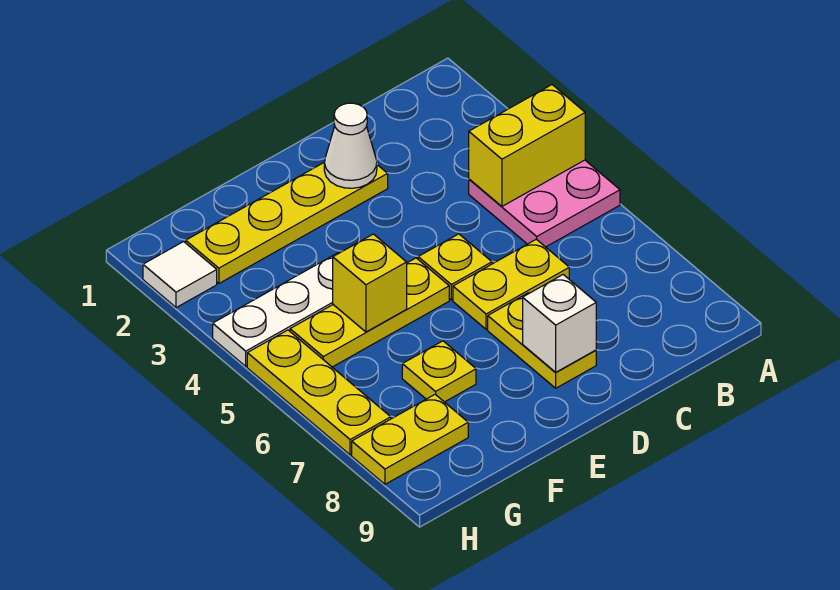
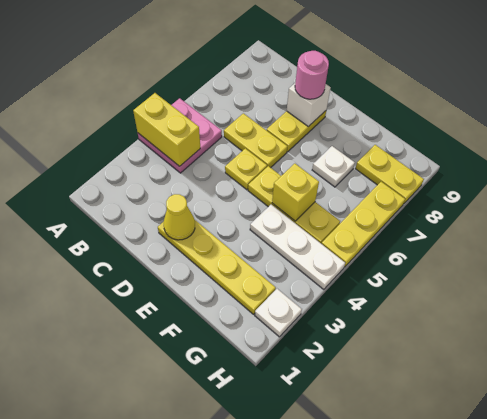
white cone D2 level 2 -> yellow cone D2 level 2
none -> pink round brick D8 level 3
yellow plate F7 level 1 -> white plate F7 level 1
white tile H2 level 1 -> white plate H2 level 1

